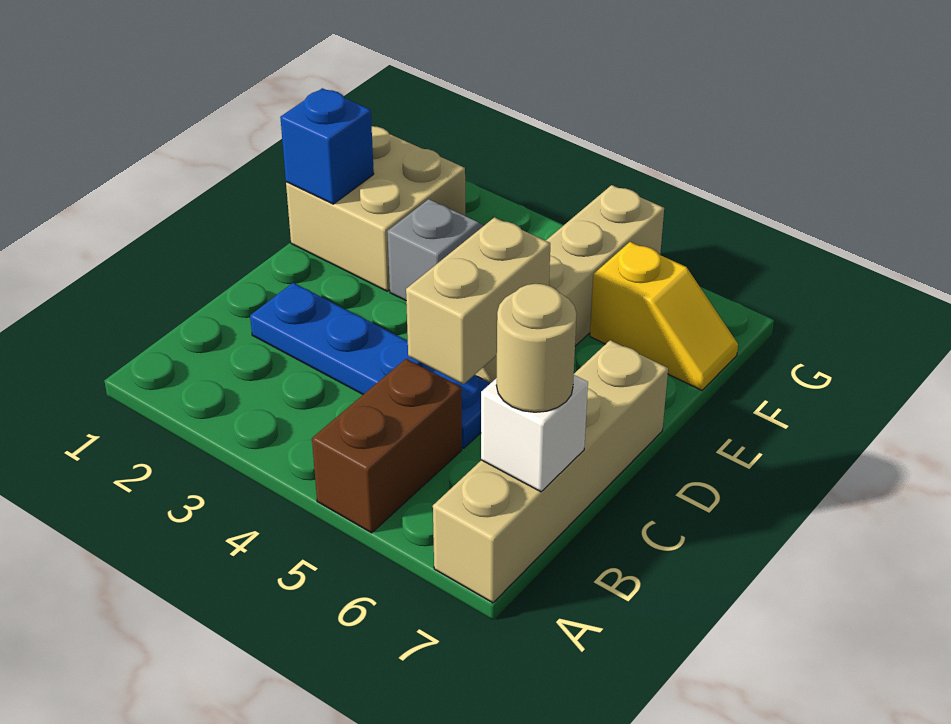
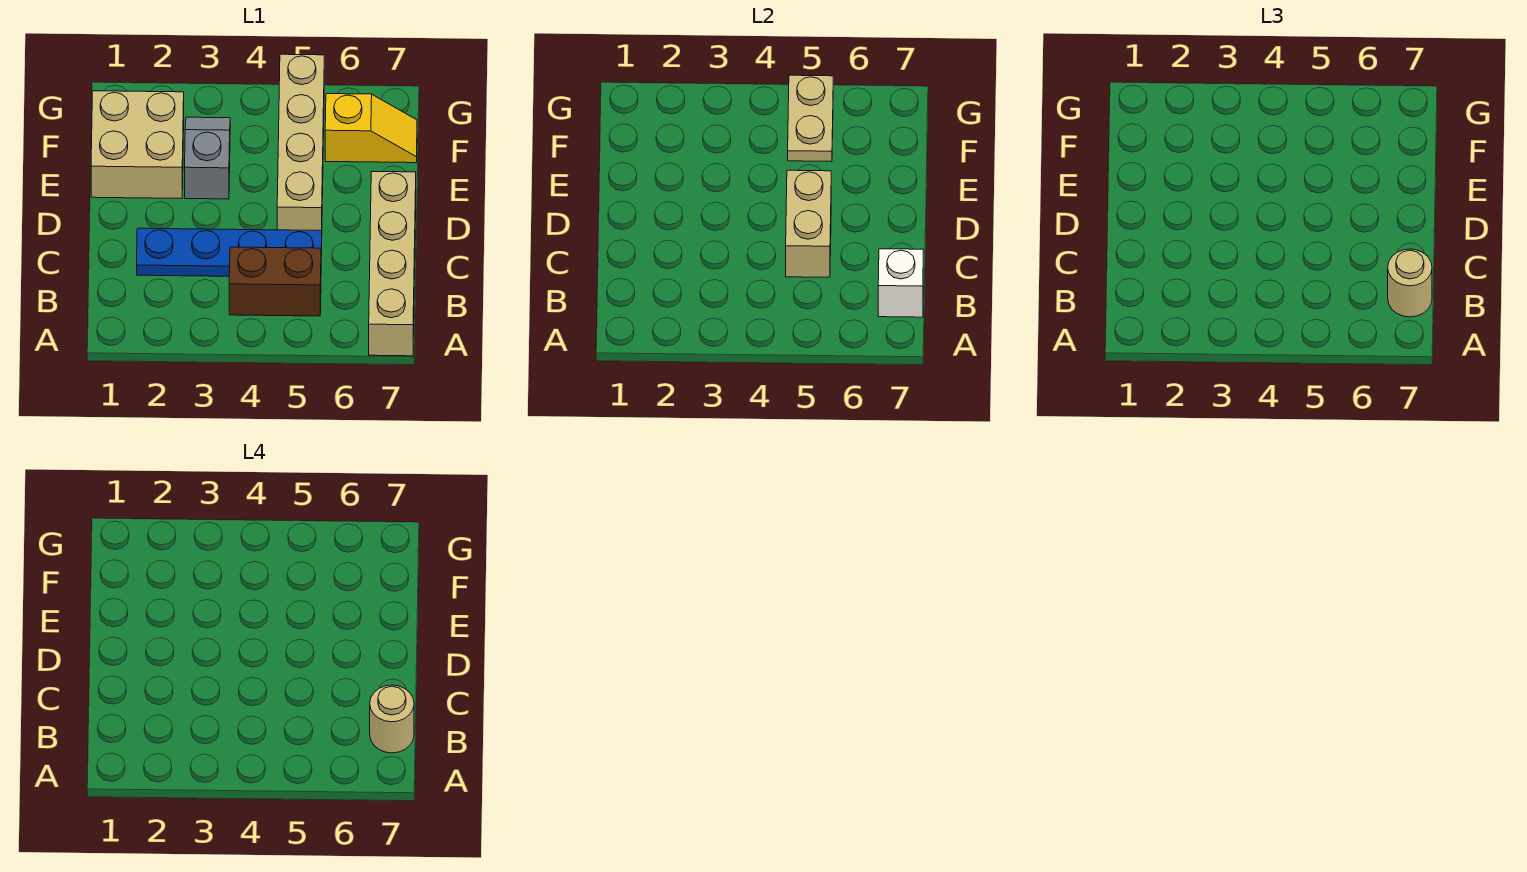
brown brick A5:B5 level 1 -> brown brick B4:B5 level 1
none -> tan round brick B7 level 4
blue brick E1 level 2 -> none
none -> tan plate F5:G5 level 2

